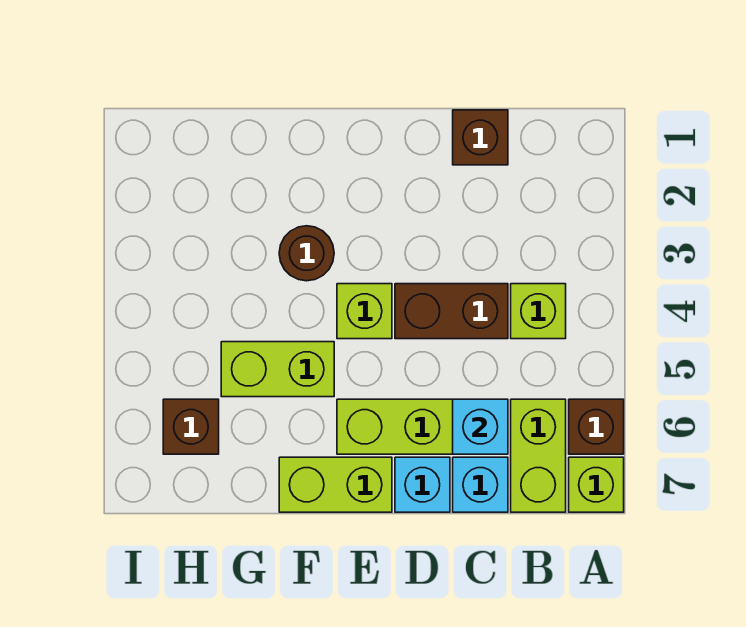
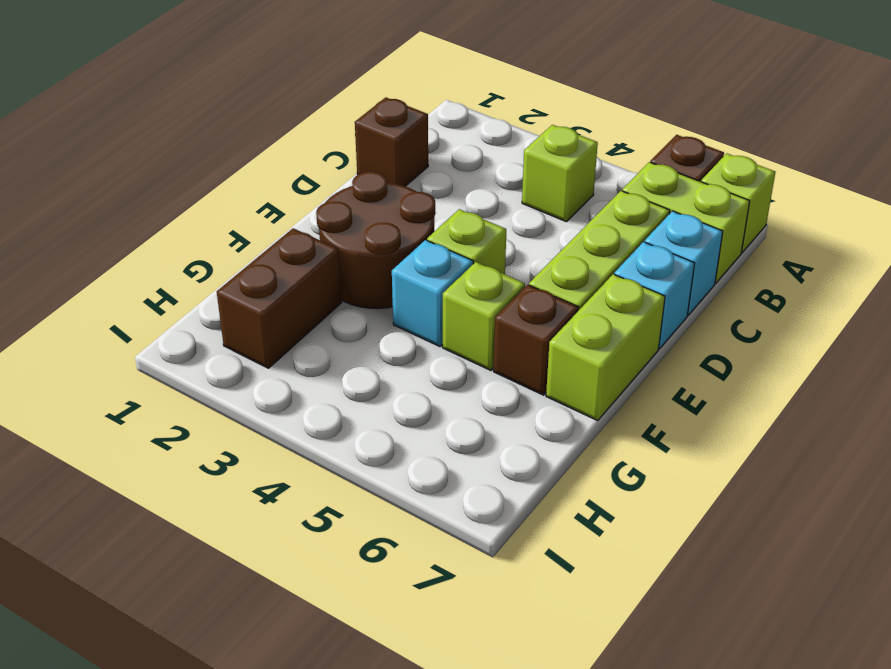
brown brick C4:D4 level 1 -> brown brick G2:H2 level 1
cyan brick C6 level 2 -> cyan brick F4 level 1
brown round brick F3 level 1 -> brown round brick E2:F3 level 1
lime brick F5:G5 level 1 -> lime brick F5 level 1
brown brick H6 level 1 -> brown brick F6 level 1

